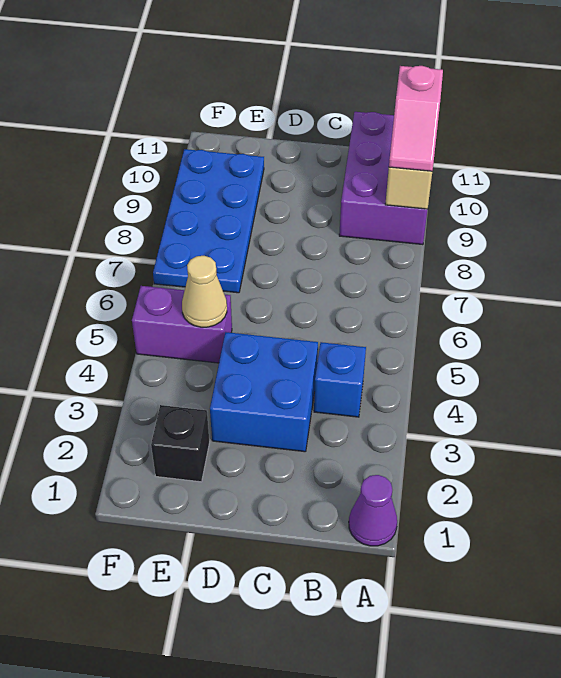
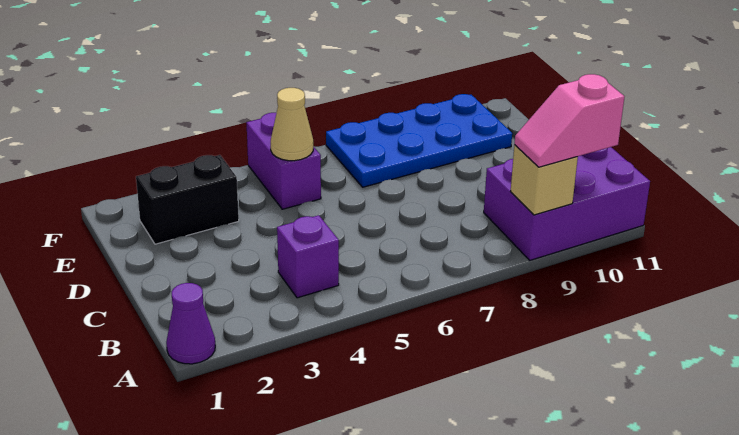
blue brick B4 level 1 -> purple brick B4 level 1
blue brick C3:D4 level 1 -> none
black brick E2 level 1 -> black brick E2:E3 level 1

